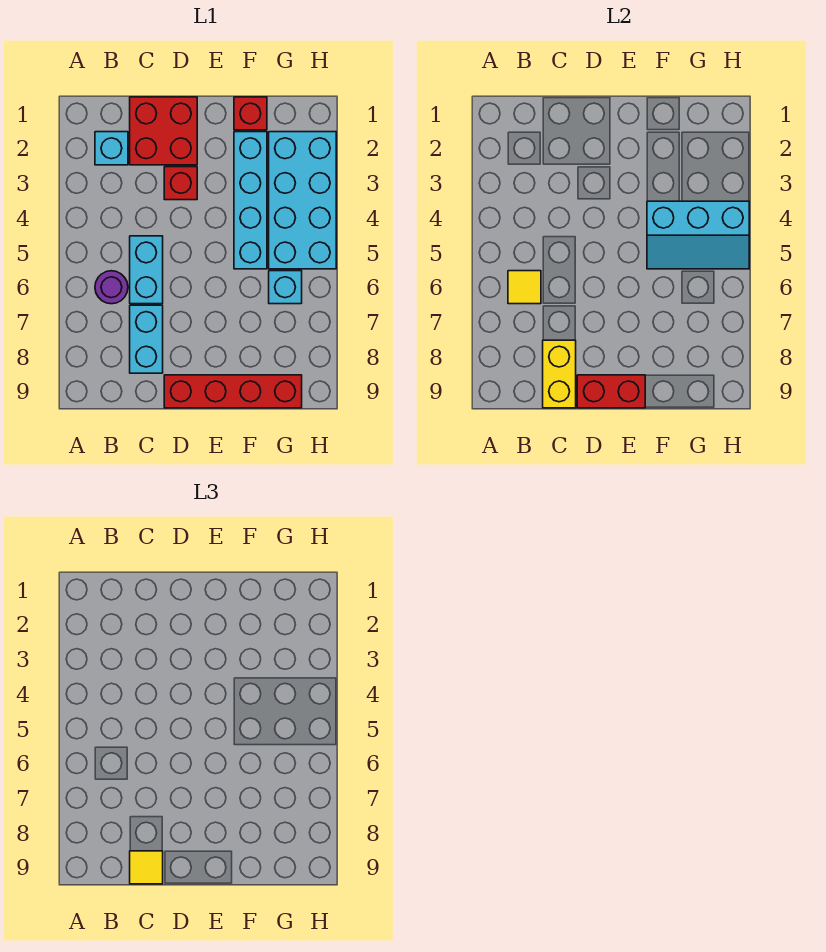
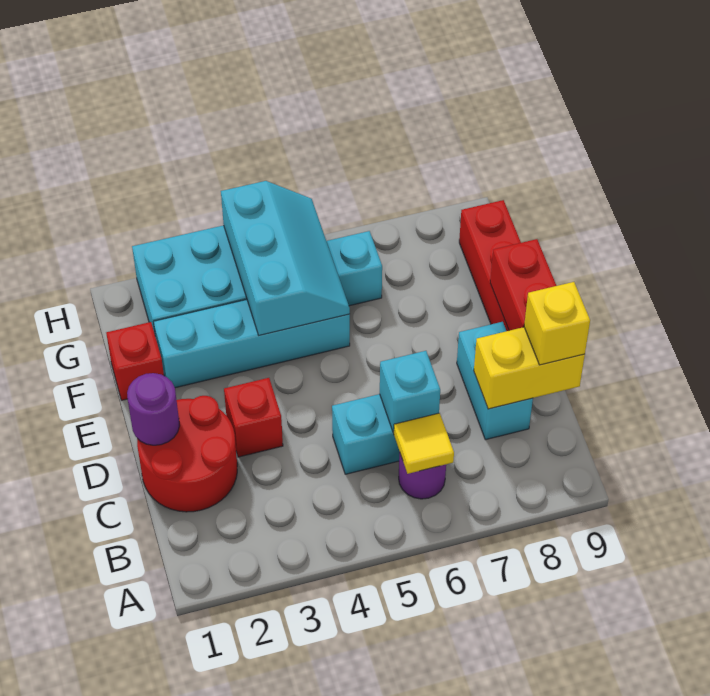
cyan brick B2 level 1 -> cyan brick C6 level 2
red brick C1:D2 level 1 -> red round brick C1:D2 level 1
cyan brick C7:C8 level 1 -> cyan brick C8:D8 level 1
yellow tile C9 level 3 -> yellow brick C9 level 3
none -> purple round brick D1 level 2

